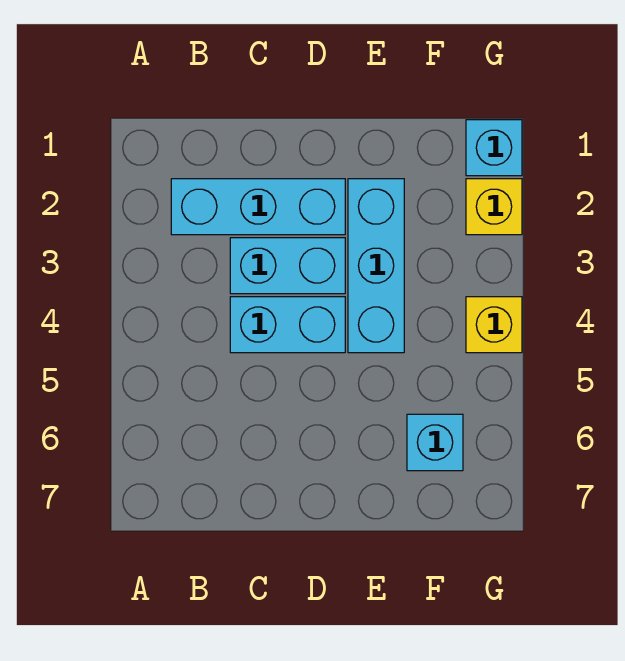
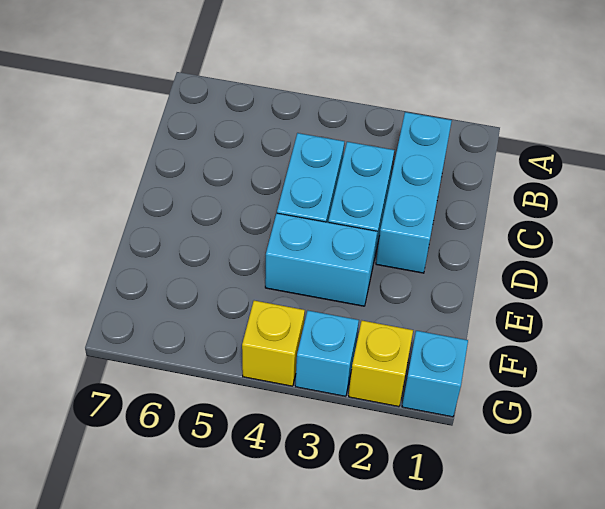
cyan brick E2:E4 level 1 -> cyan brick E3:E4 level 1
cyan brick F6 level 1 -> cyan brick G3 level 1

